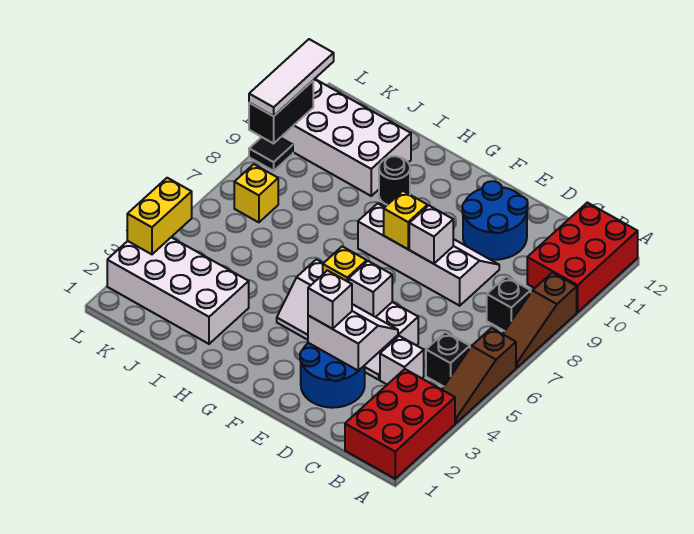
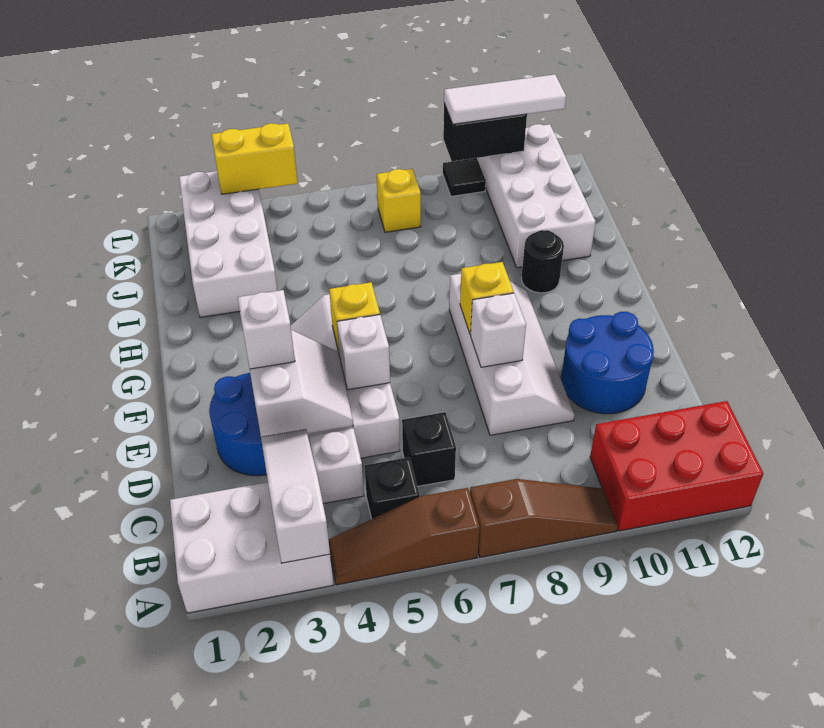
red brick A1:B3 level 1 -> white brick A1:B3 level 1
none -> white slope A3:C3 level 2 top A
brown slope A7:A9 level 1 top 9 -> brown slope A7:A9 level 1 top 7
black brick B8 level 1 -> black brick C6 level 1

